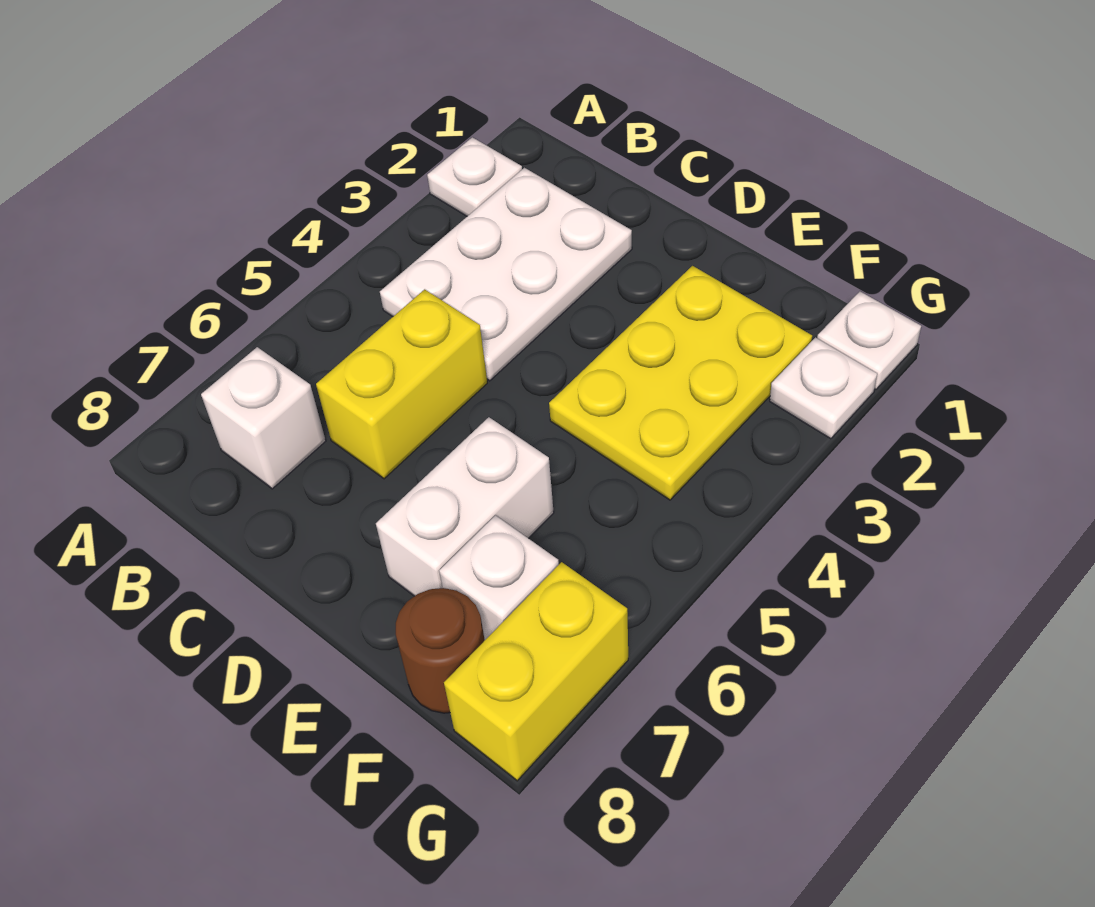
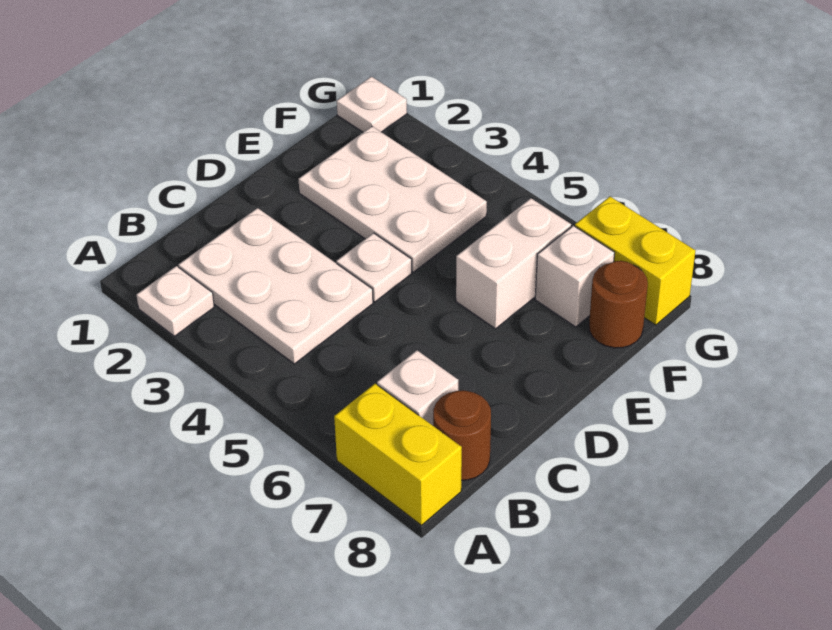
none -> brown round brick B8 level 1
yellow brick C5:C6 level 1 -> yellow brick A7:A8 level 1
yellow plate E2:F4 level 1 -> white plate E2:F4 level 1
white brick E6:E7 level 1 -> white brick E6:F6 level 1
white plate G2 level 1 -> white plate D4 level 1

